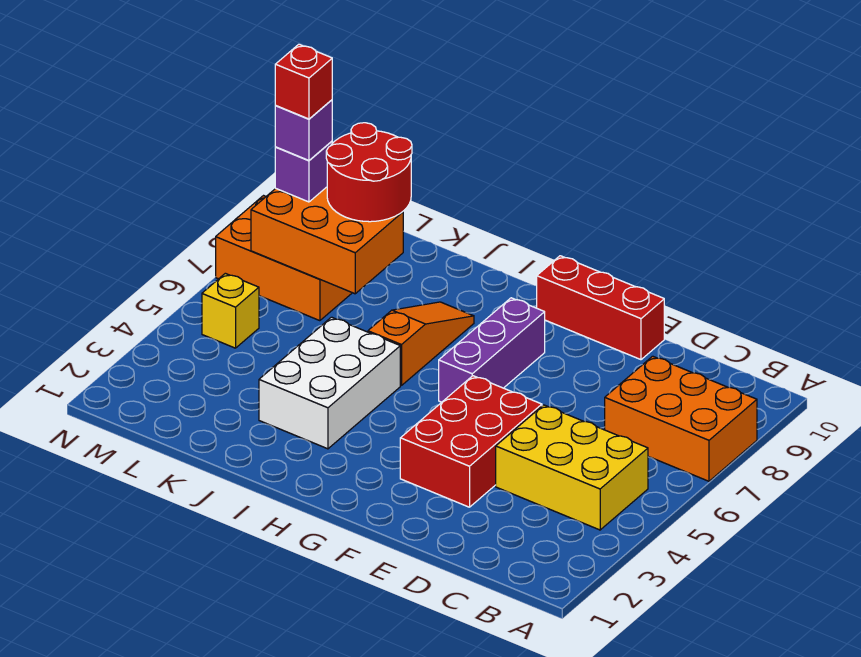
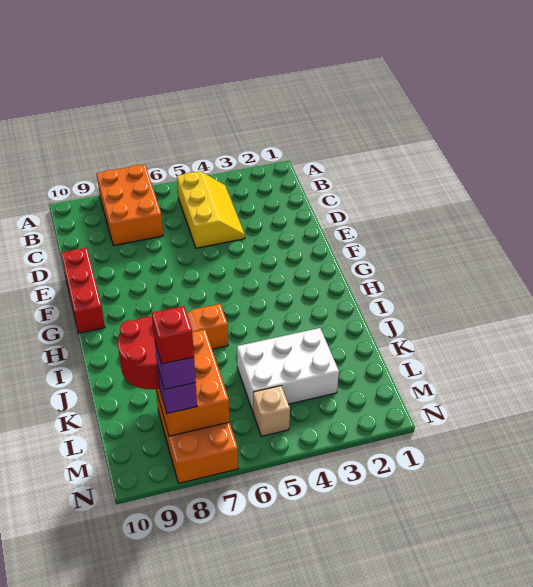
yellow brick B4:D5 level 1 -> yellow slope B4:D5 level 1 top 5
red brick E3:F5 level 1 -> none
purple brick G6:G8 level 1 -> none
white brick I3:J5 level 1 -> white brick K3:L5 level 1
yellow brick M5 level 1 -> tan brick M5 level 1

